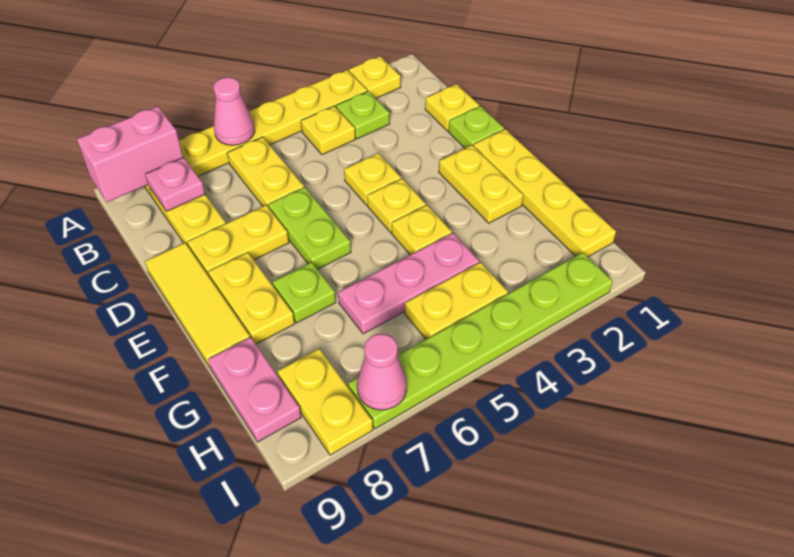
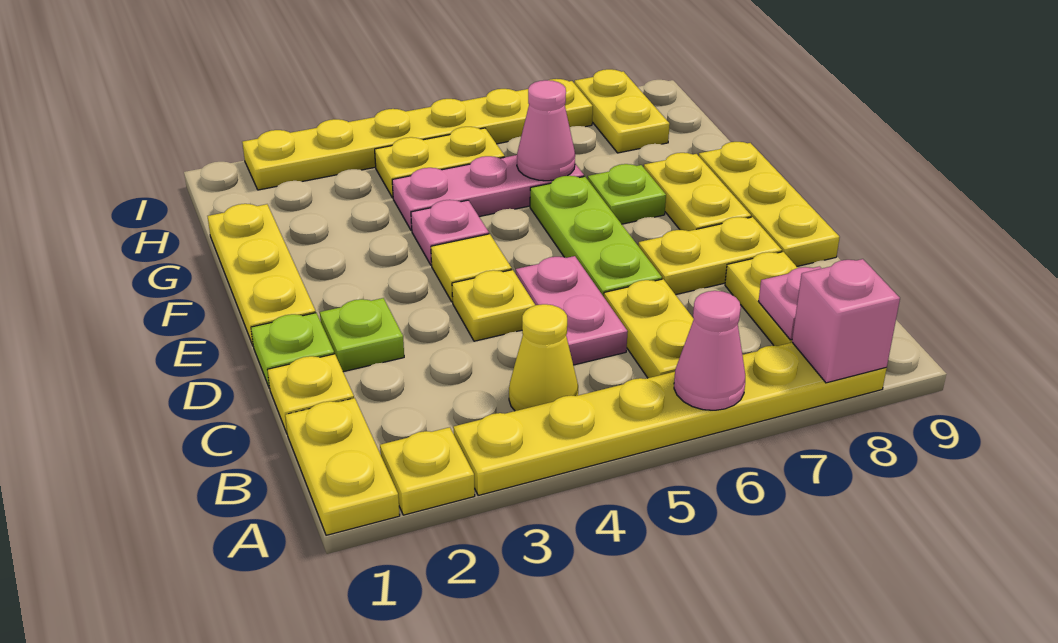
pink brick A8:A9 level 2 -> pink brick A8 level 2
lime plate B3 level 1 -> lime plate D2 level 1
yellow plate B4 level 1 -> yellow cone B4 level 1
lime plate D6:E6 level 1 -> lime plate D6:F6 level 1
yellow tile D9:F9 level 1 -> yellow plate D9:F9 level 1
yellow plate E1:H1 level 1 -> yellow plate E1:G1 level 1
yellow plate E2:F2 level 1 -> yellow plate A1:B1 level 1
yellow plate E4 level 1 -> yellow tile E4 level 1
yellow plate F4 level 1 -> pink plate F4 level 1
pink plate G9:H9 level 1 -> pink plate C5:D5 level 1
lime plate I2:I7 level 1 -> yellow plate I2:I7 level 1
pink cone I7 level 2 -> pink cone G6 level 2

